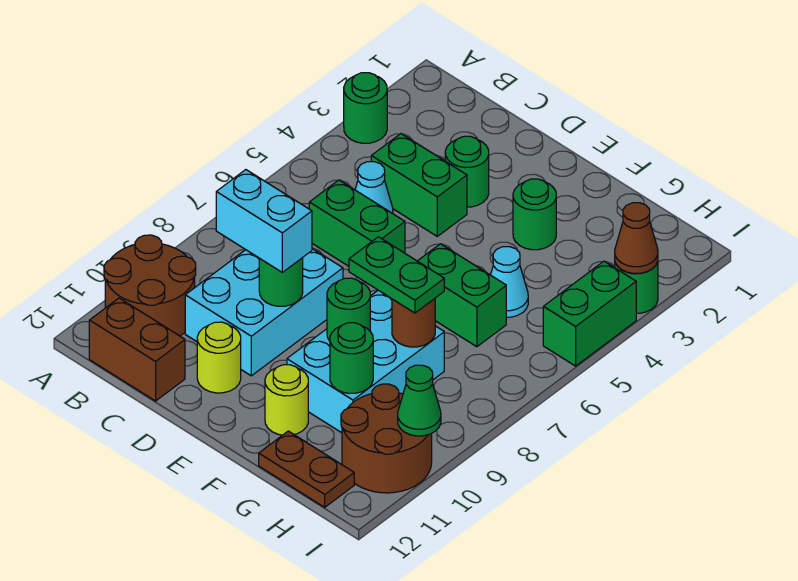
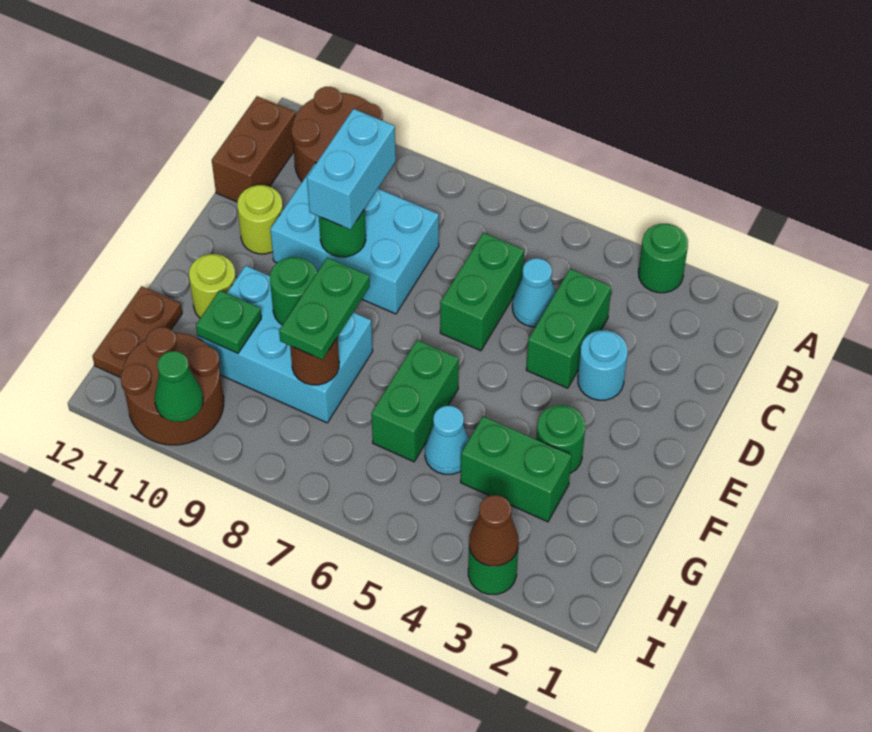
green round brick D3 level 1 -> cyan round brick D3 level 1
green round brick G10 level 2 -> green plate G10 level 2
green brick I4:I5 level 1 -> green brick G3:G4 level 1

